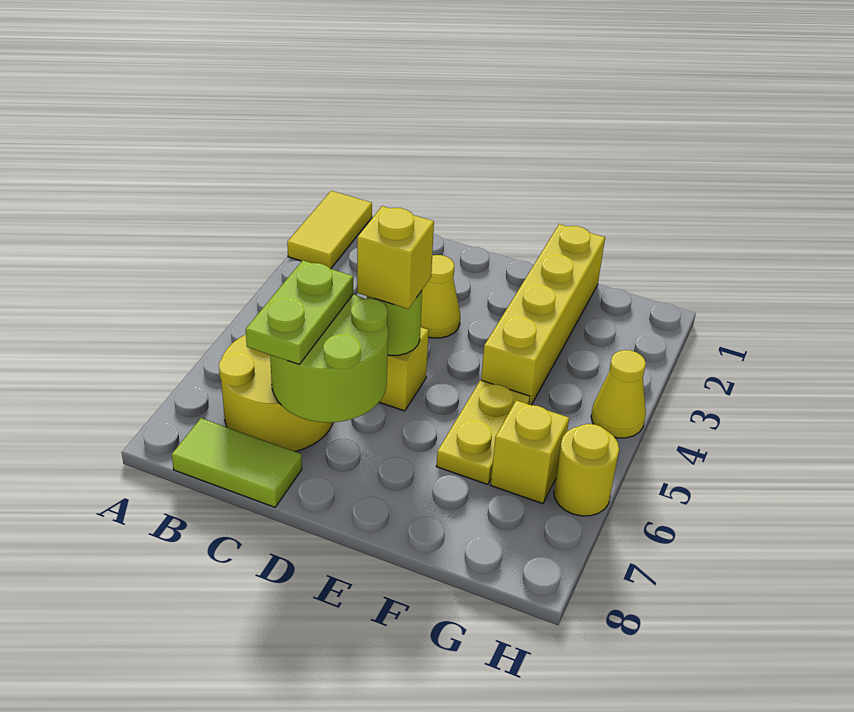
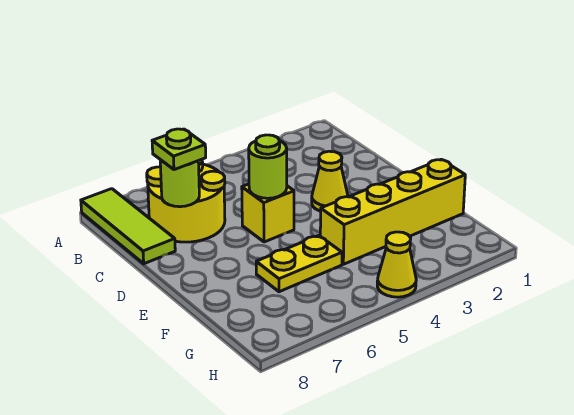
yellow tile A1:A2 level 1 -> none
lime tile B8:C8 level 1 -> lime tile A8:C8 level 1
lime round brick C6:D7 level 2 -> lime round brick C7 level 2
lime plate C6:C7 level 3 -> lime plate C7 level 3
yellow brick D5 level 3 -> none
yellow brick G6 level 1 -> none
yellow round brick H6 level 1 -> none

